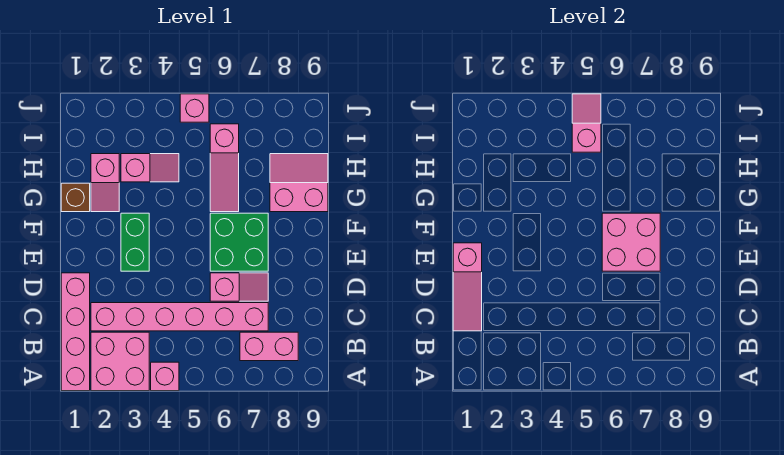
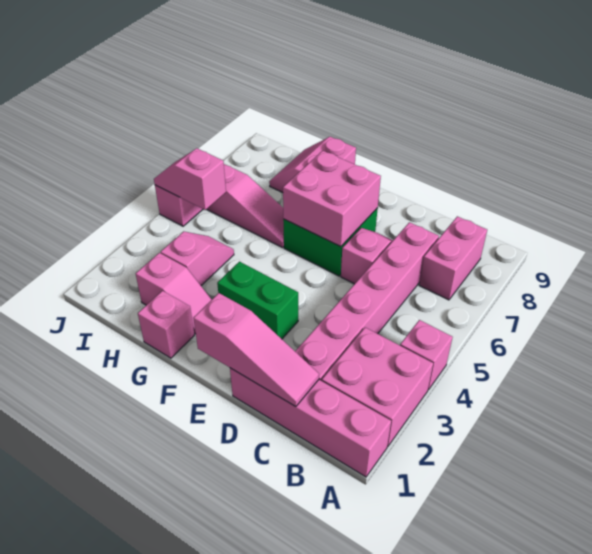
brown brick G1 level 1 -> pink brick G1 level 1

